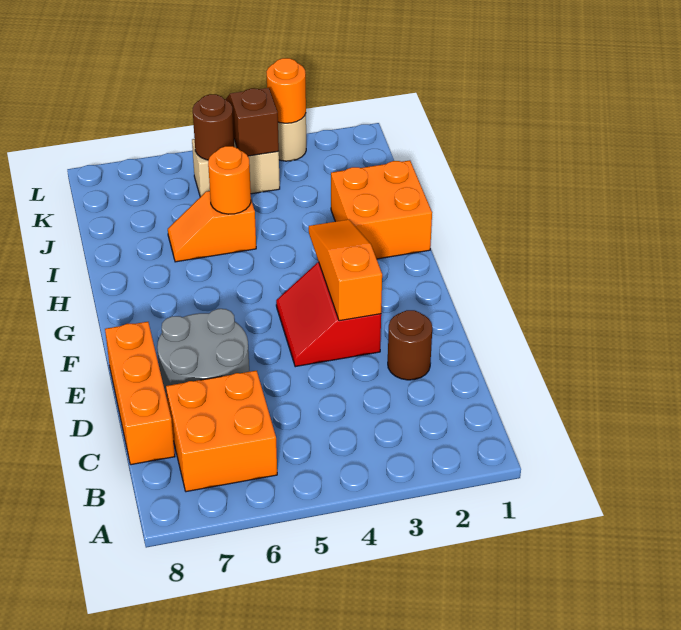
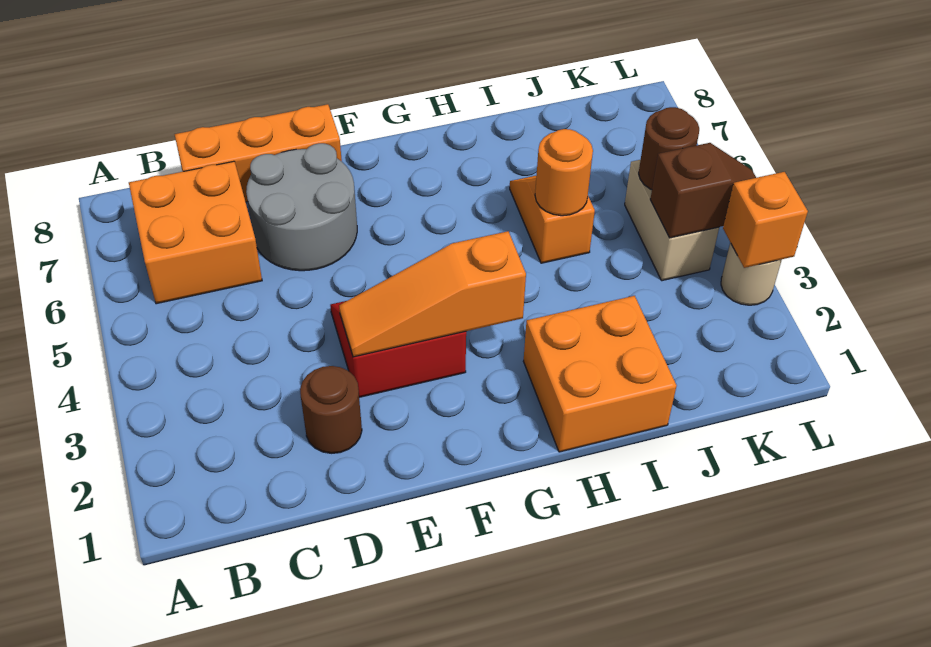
orange slope E3:G3 level 2 top E -> orange slope E3:G3 level 2 top G
orange round brick L3 level 2 -> orange brick L3 level 2

